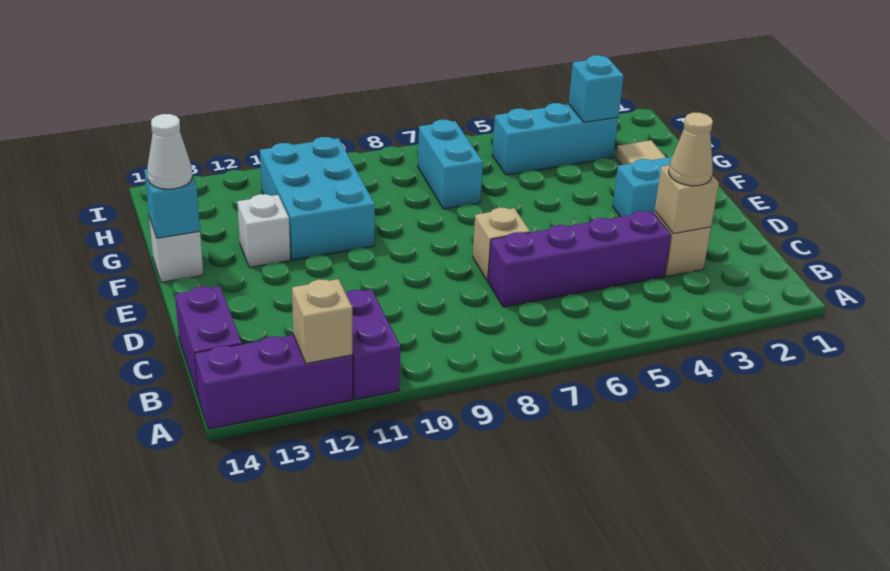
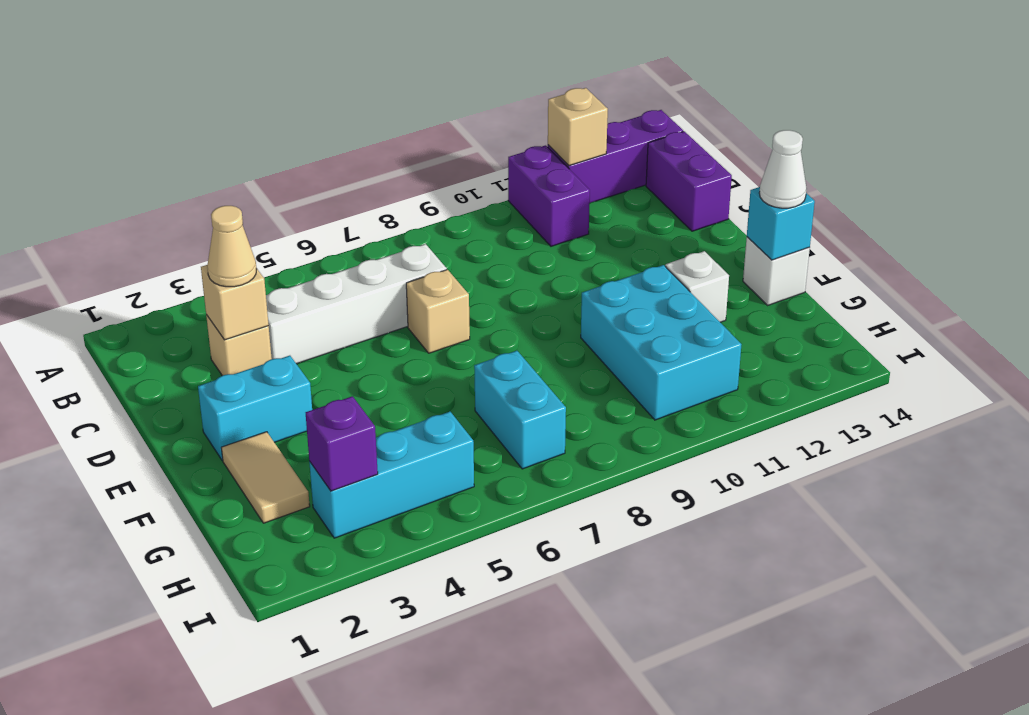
purple brick C4:C7 level 1 -> white brick C4:C7 level 1
cyan brick H3 level 2 -> purple brick H3 level 2

